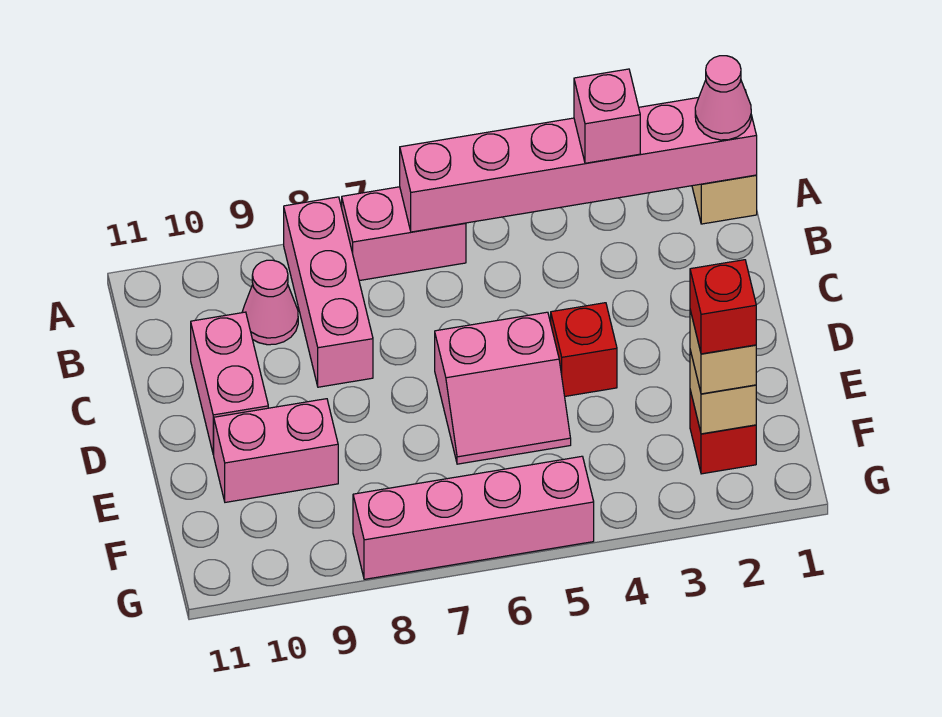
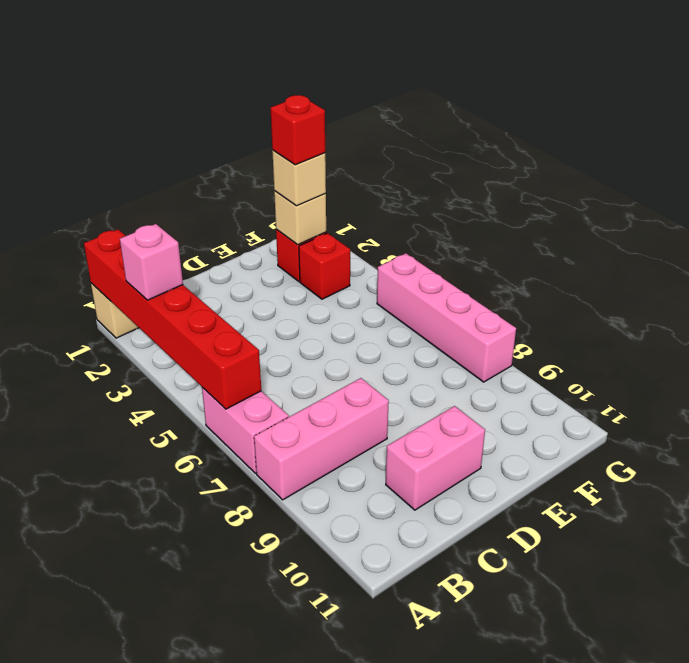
pink brick A1:A6 level 2 -> red brick A1:A6 level 2
pink cone A1 level 3 -> none
pink cone B9 level 1 -> none
red brick D4 level 1 -> red brick F3 level 1
pink slope D5:E6 level 1 top D -> none
pink brick E9:E10 level 1 -> none

